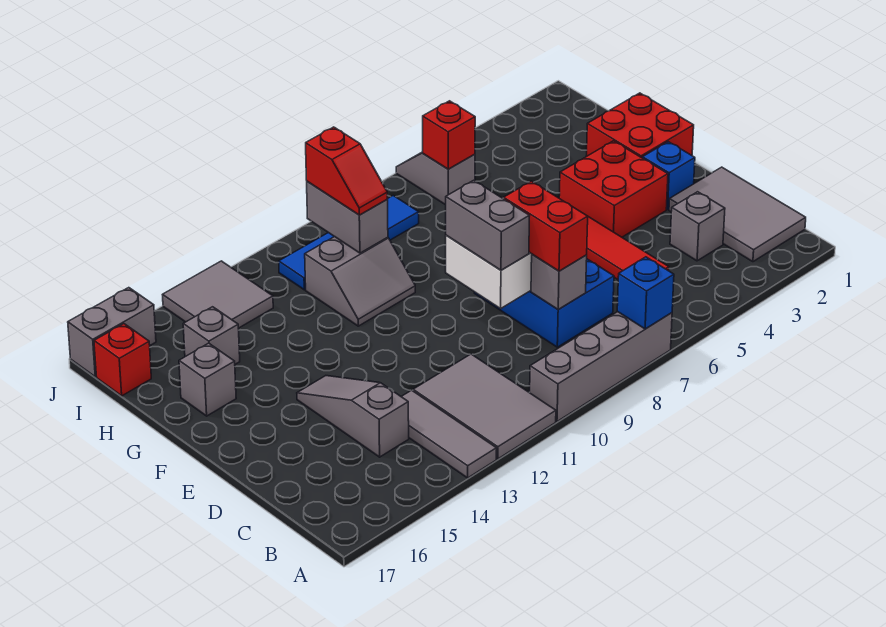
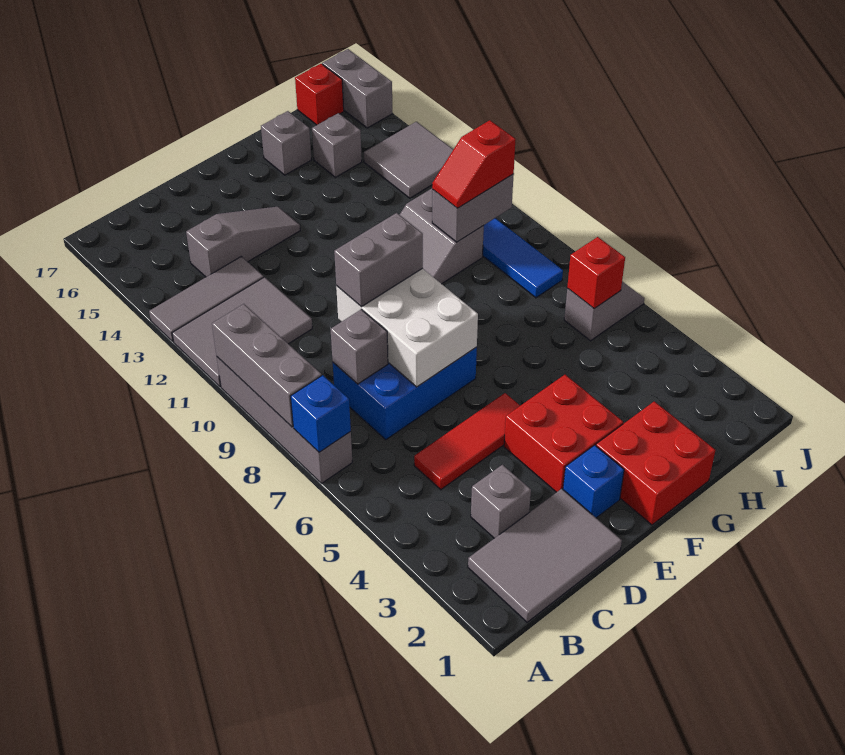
none -> grey brick A8:A10 level 2
red brick C8:D8 level 3 -> none

